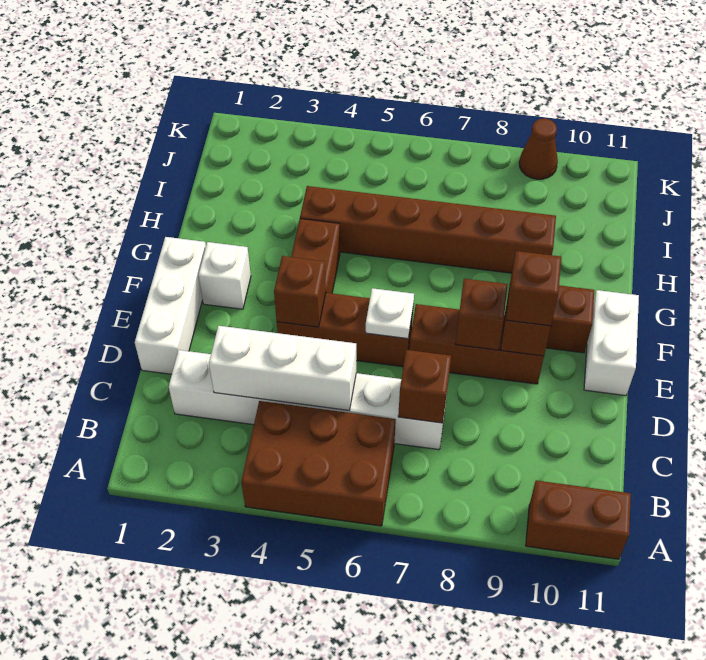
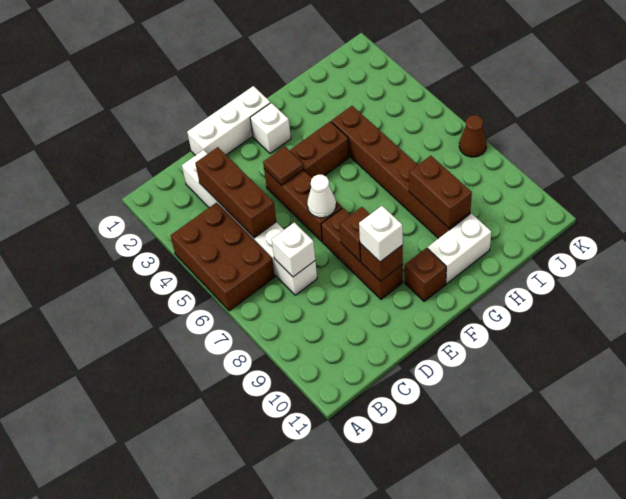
brown brick A10:A11 level 1 -> brown brick H8:H9 level 2
white brick C3:C5 level 2 -> brown brick C3:C5 level 2
brown brick C7 level 2 -> white brick C7 level 2
brown brick E4 level 2 -> brown tile E4 level 2
white plate E6 level 2 -> white cone E6 level 2
brown brick E9 level 3 -> white brick E9 level 3
white brick E11:F11 level 1 -> white brick G10:H10 level 1
brown cone K9 level 1 -> brown cone K7 level 1

